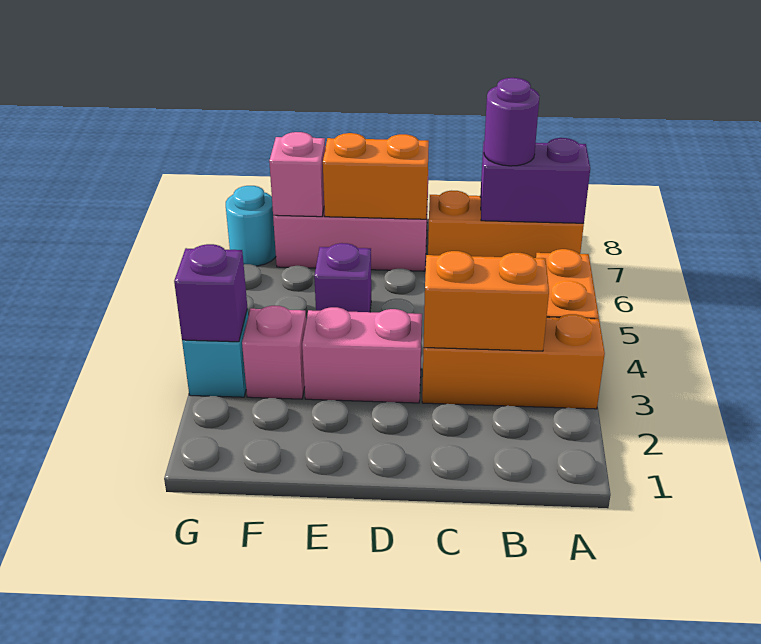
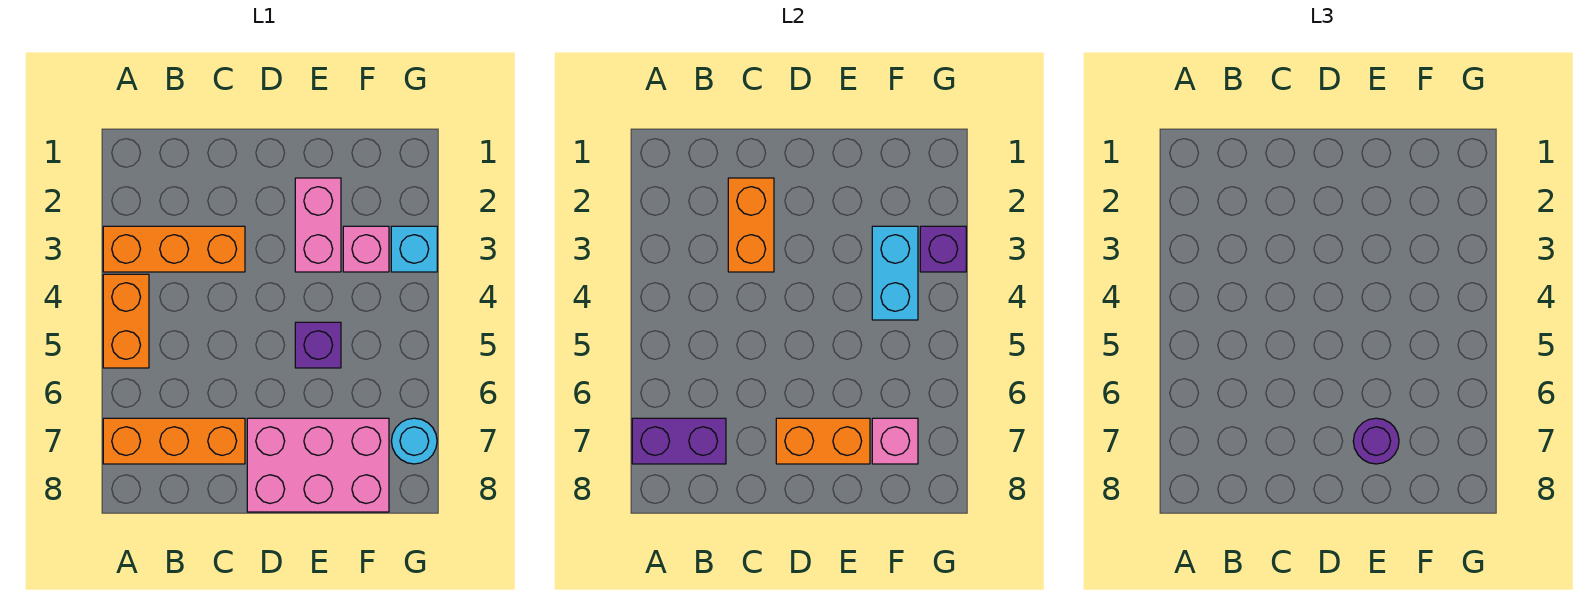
orange brick B3:C3 level 2 -> orange brick C2:C3 level 2
purple round brick B7 level 3 -> purple round brick E7 level 3
pink brick D3:E3 level 1 -> pink brick E2:E3 level 1
none -> cyan brick F3:F4 level 2

